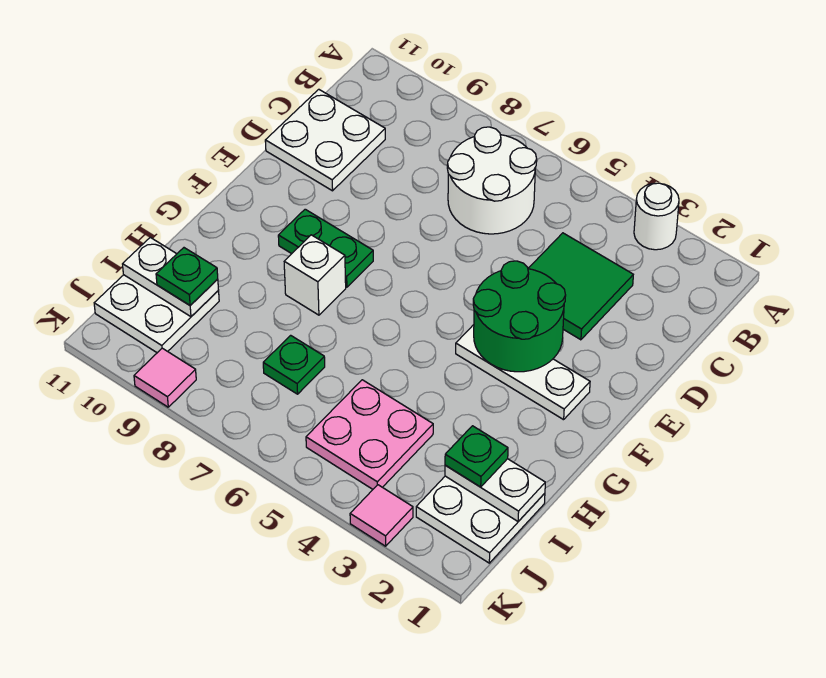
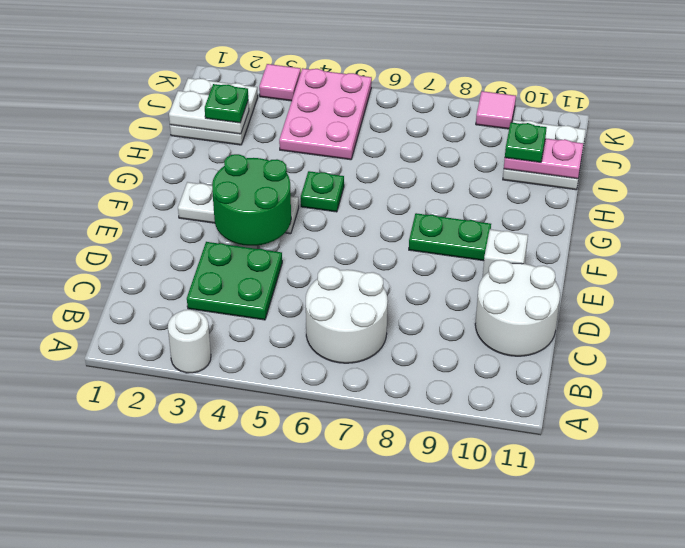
green tile C3:D4 level 1 -> green plate C3:D4 level 1
white plate C10:D11 level 1 -> white round brick C10:D11 level 1
white brick G8 level 1 -> white brick E10 level 1
pink plate I4:J5 level 1 -> pink plate I4:K5 level 1
green plate I7 level 1 -> green plate G5 level 1
white plate I10:I11 level 2 -> pink plate I10:I11 level 2

